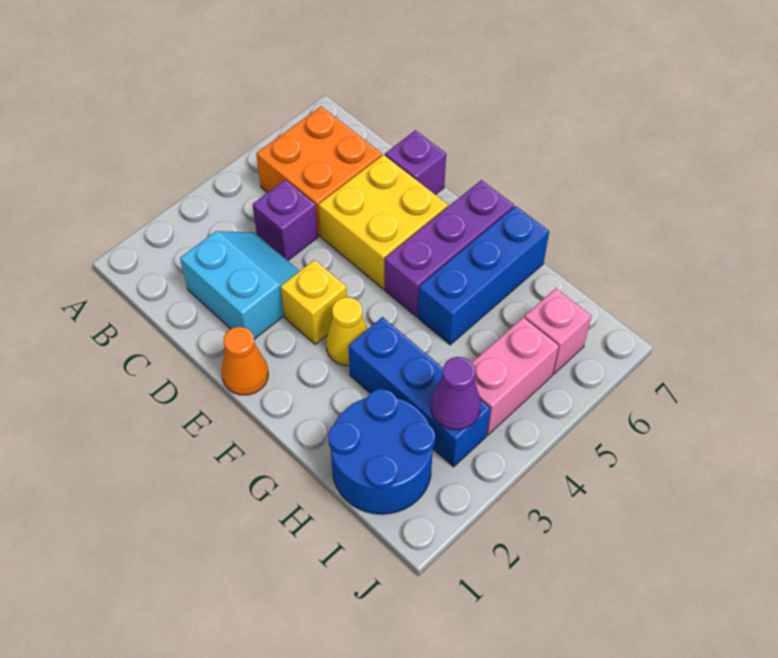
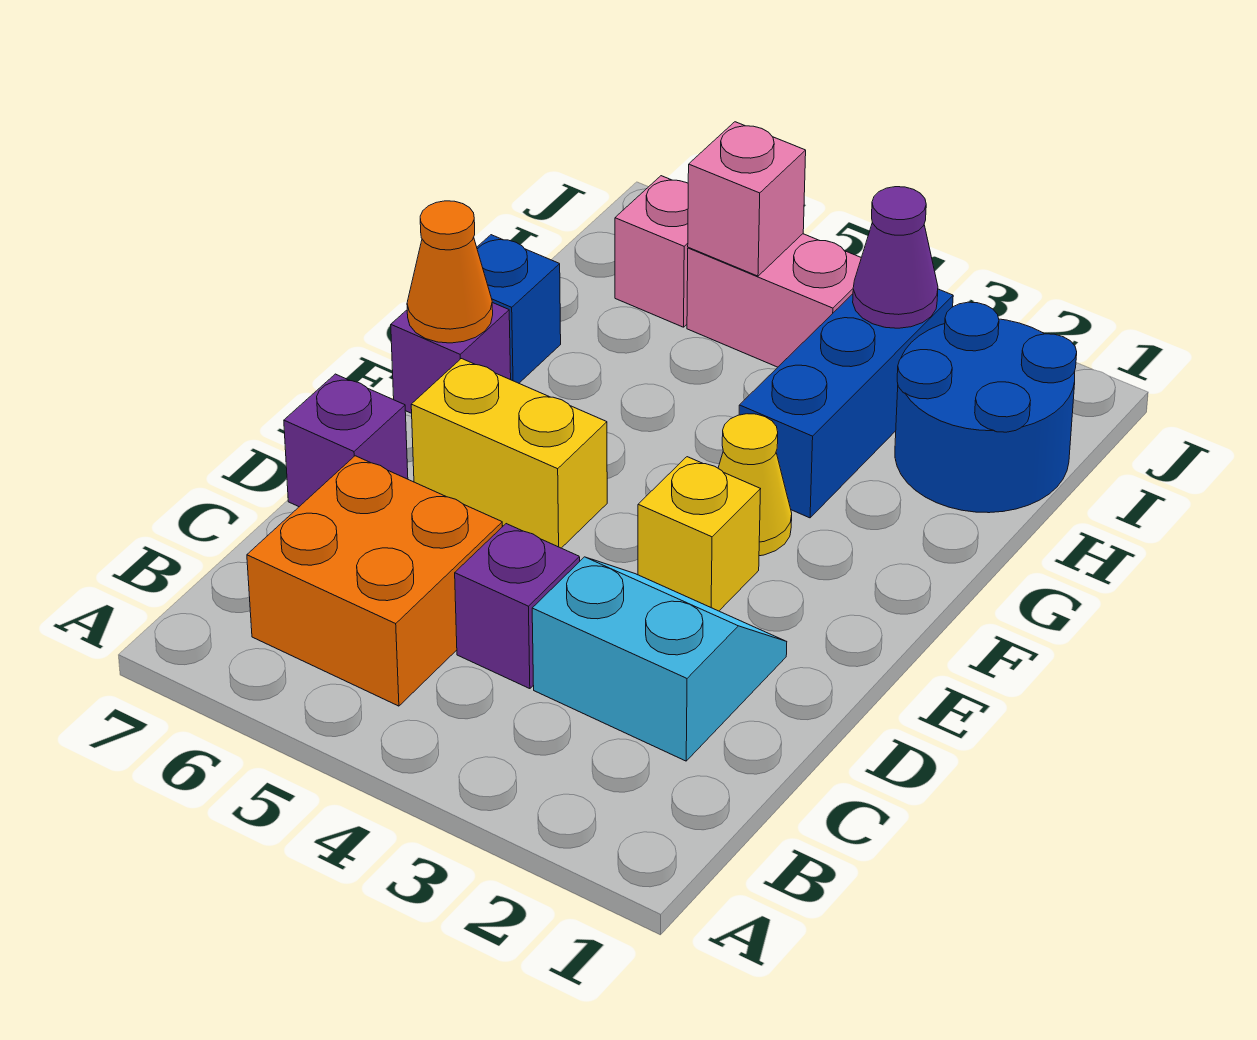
cyan slope C2:D3 level 1 top 2 -> cyan slope C2:D3 level 1 top C
yellow brick D5:E6 level 1 -> yellow brick E5:E6 level 1
orange cone E1 level 1 -> orange cone F7 level 2
purple brick F5:F7 level 1 -> purple brick F7 level 1
blue brick G5:G7 level 1 -> blue brick G7 level 1
none -> pink brick I5 level 2

